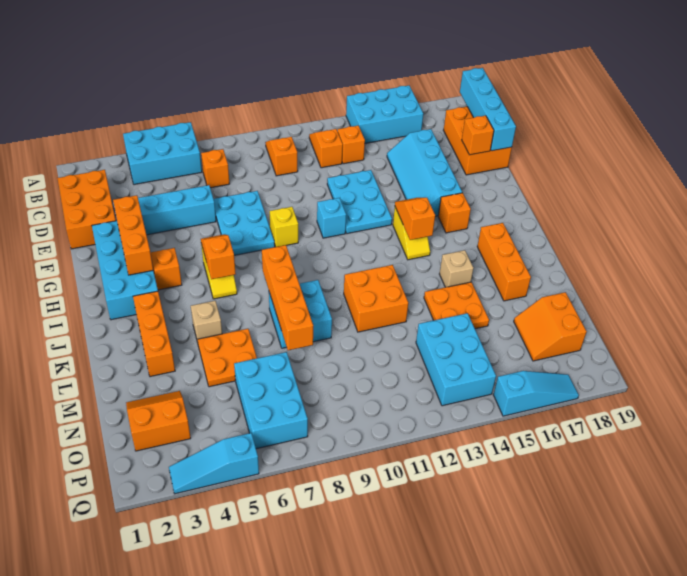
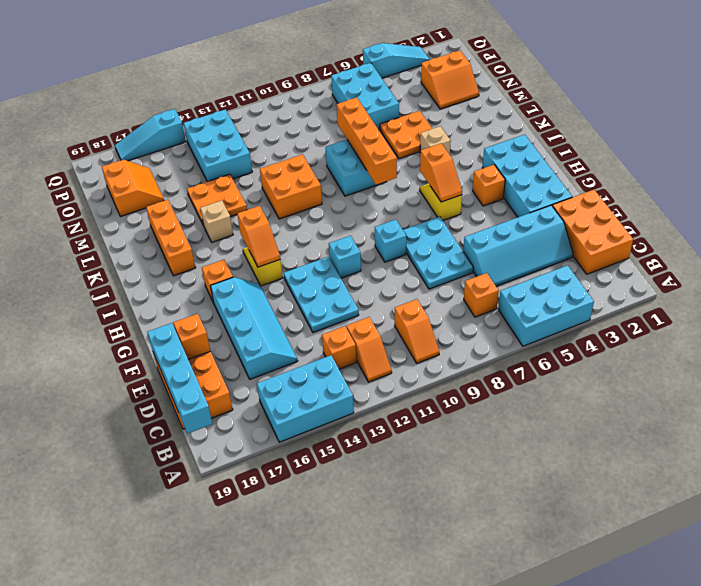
orange brick F3:H3 level 2 -> none
yellow brick G9 level 1 -> cyan brick G9 level 1
orange brick J3:L3 level 1 -> none

